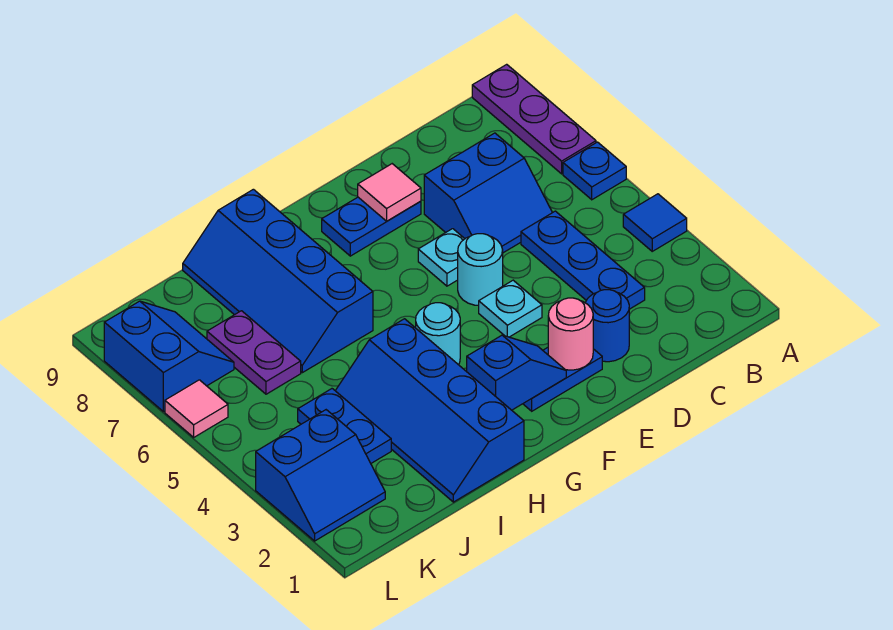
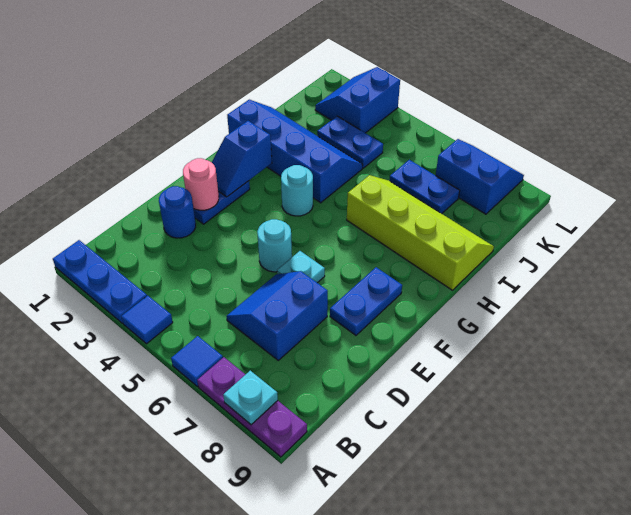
blue plate A6 level 1 -> blue tile A6 level 1
blue plate C3:C5 level 1 -> blue plate A1:A3 level 1
cyan plate E4 level 1 -> cyan plate A8 level 2
pink tile E8 level 2 -> none
blue slope H6:I9 level 1 top H -> lime slope H6:I9 level 1 top H
purple plate J6:J7 level 1 -> blue plate J6:J7 level 1
blue slope K7:L8 level 1 top L -> blue slope K7:L8 level 1 top K
pink tile L6 level 1 -> none

